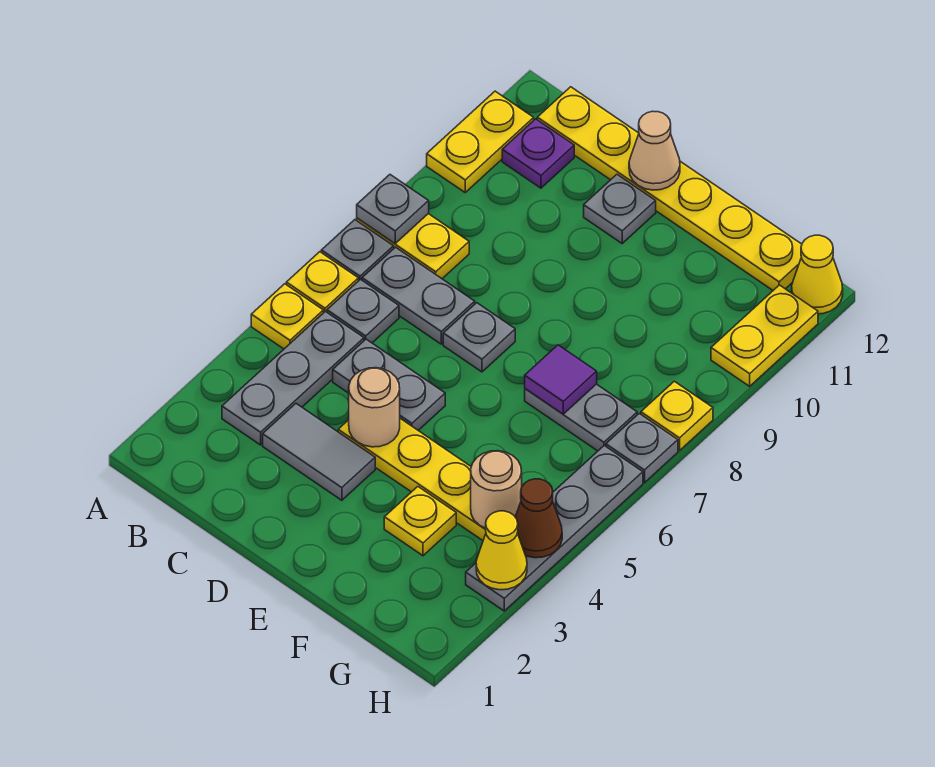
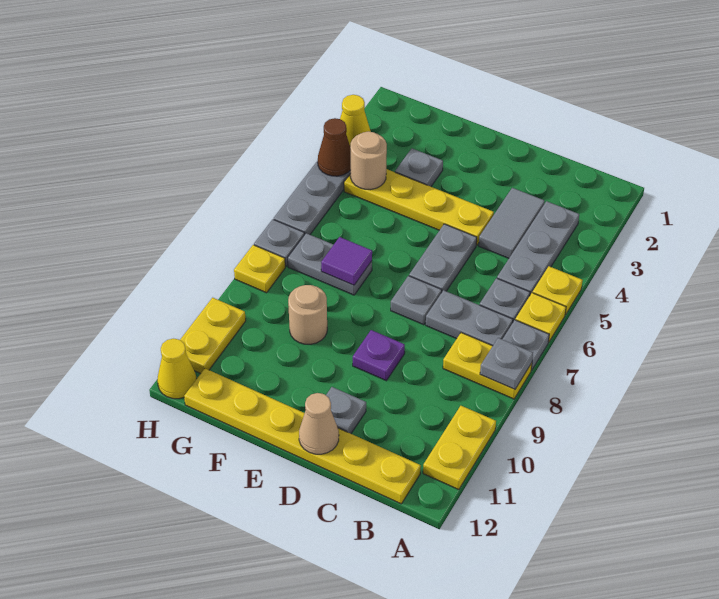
purple plate B11 level 1 -> purple plate D9 level 1
grey tile C3:D3 level 1 -> grey tile C3:C4 level 1
grey plate C5:D5 level 1 -> grey plate D5:D6 level 1
tan round brick D4 level 2 -> tan round brick F9 level 1
yellow plate F3 level 1 -> grey plate F3 level 1

